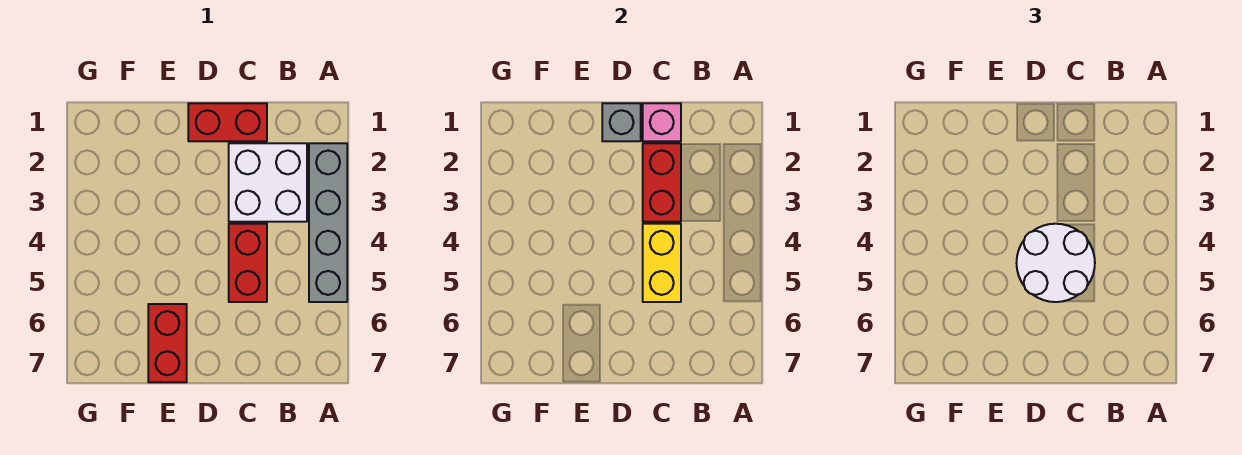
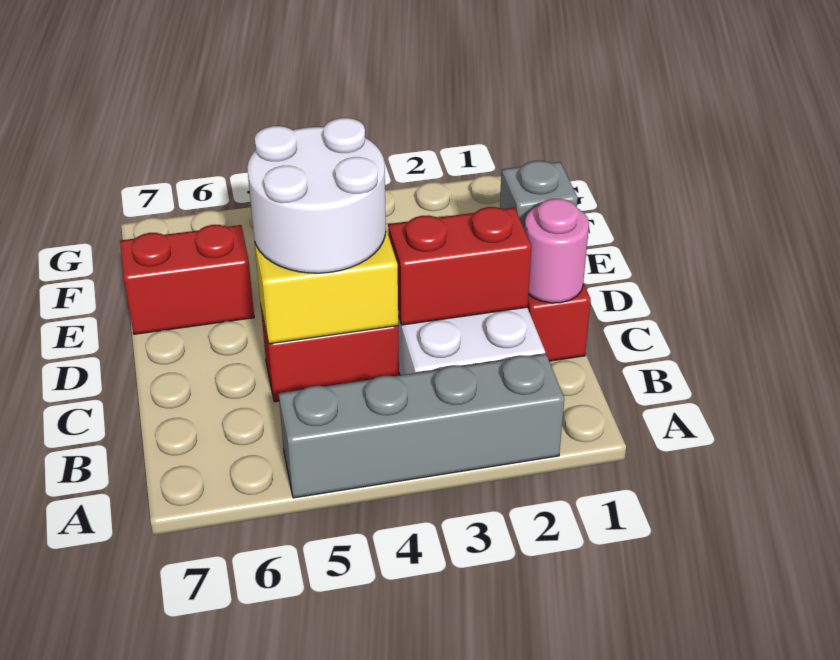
pink brick C1 level 2 -> pink round brick C1 level 2

